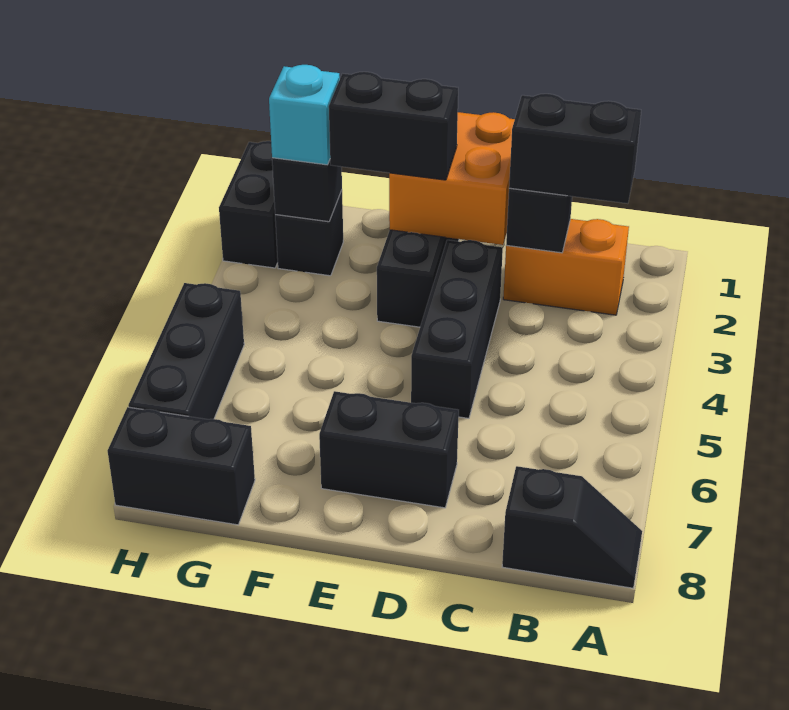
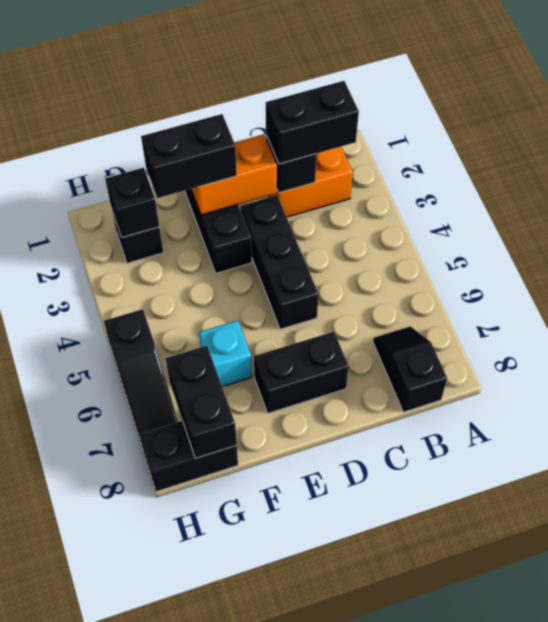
black slope A8:B8 level 1 top B -> black slope B7:B8 level 1 top 8
orange brick D1:E2 level 2 -> orange brick D2:E2 level 2
cyan brick G2 level 3 -> cyan brick F6 level 1
black brick H1:H2 level 1 -> black brick G7:G8 level 2
black brick H5:H7 level 1 -> black slope H5:H7 level 1 top 5

